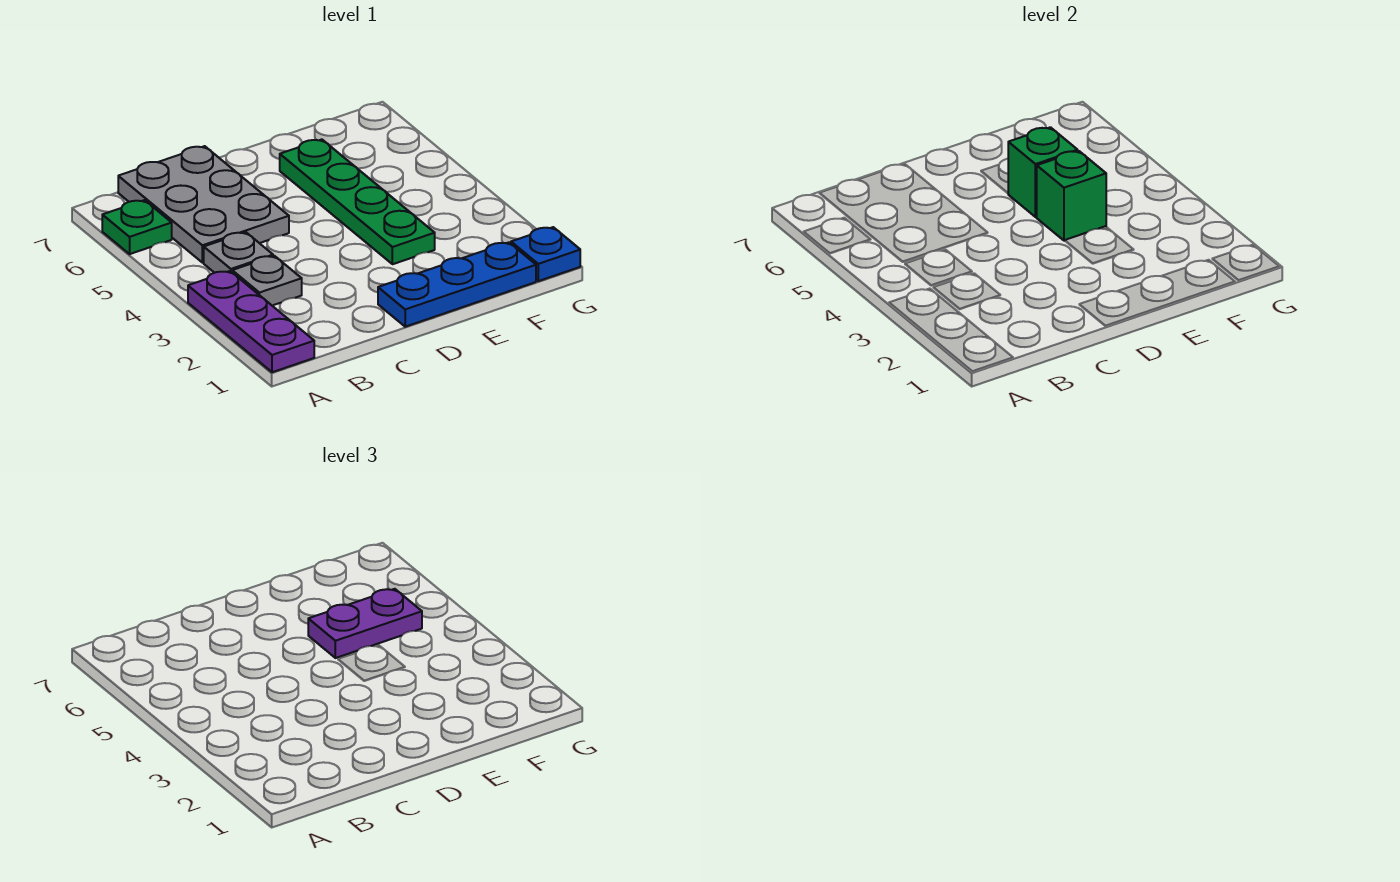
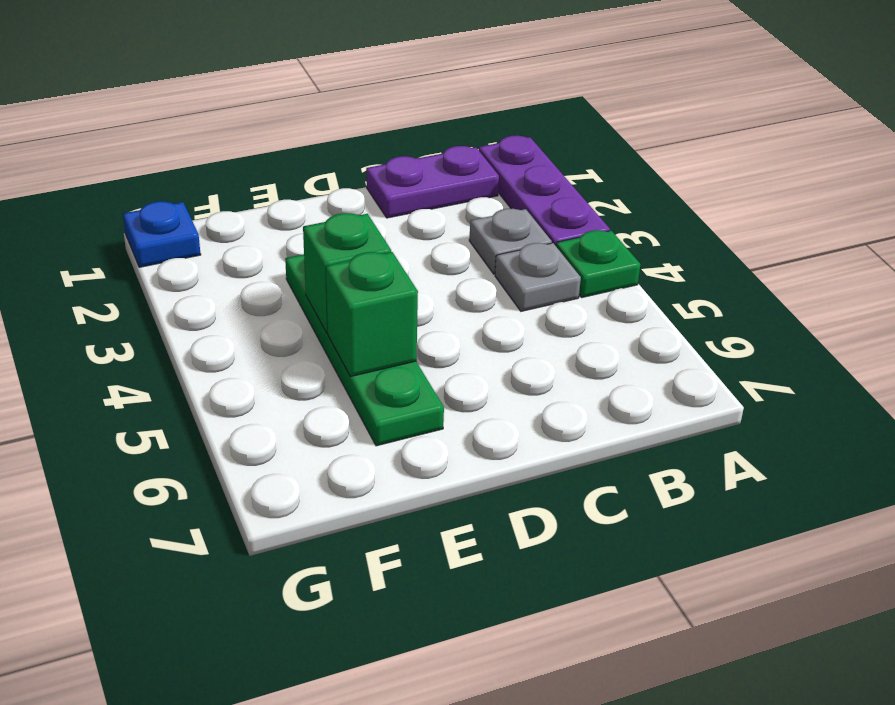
green plate A6 level 1 -> green plate A4 level 1
grey plate B5:C7 level 1 -> none
blue plate D1:F1 level 1 -> none
purple plate E5:F5 level 3 -> purple plate B1:C1 level 1

